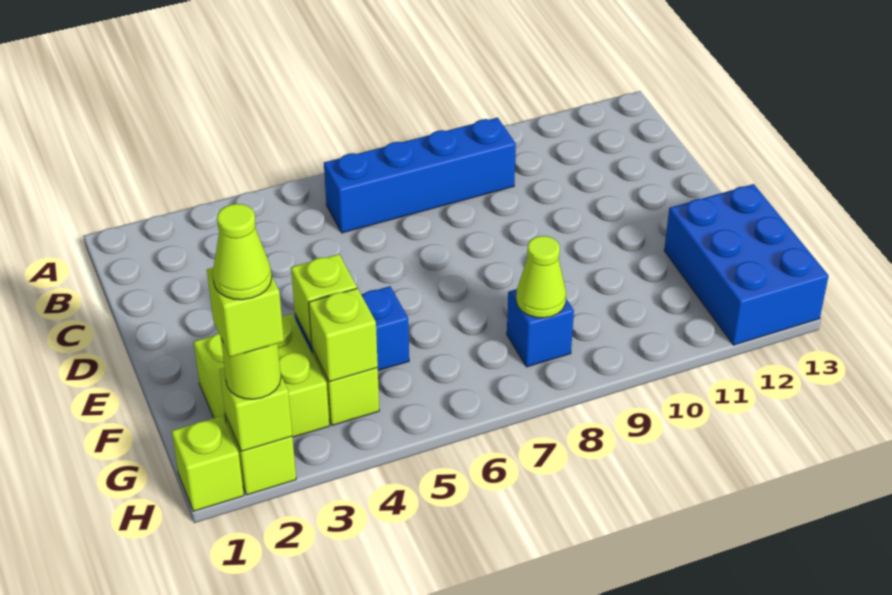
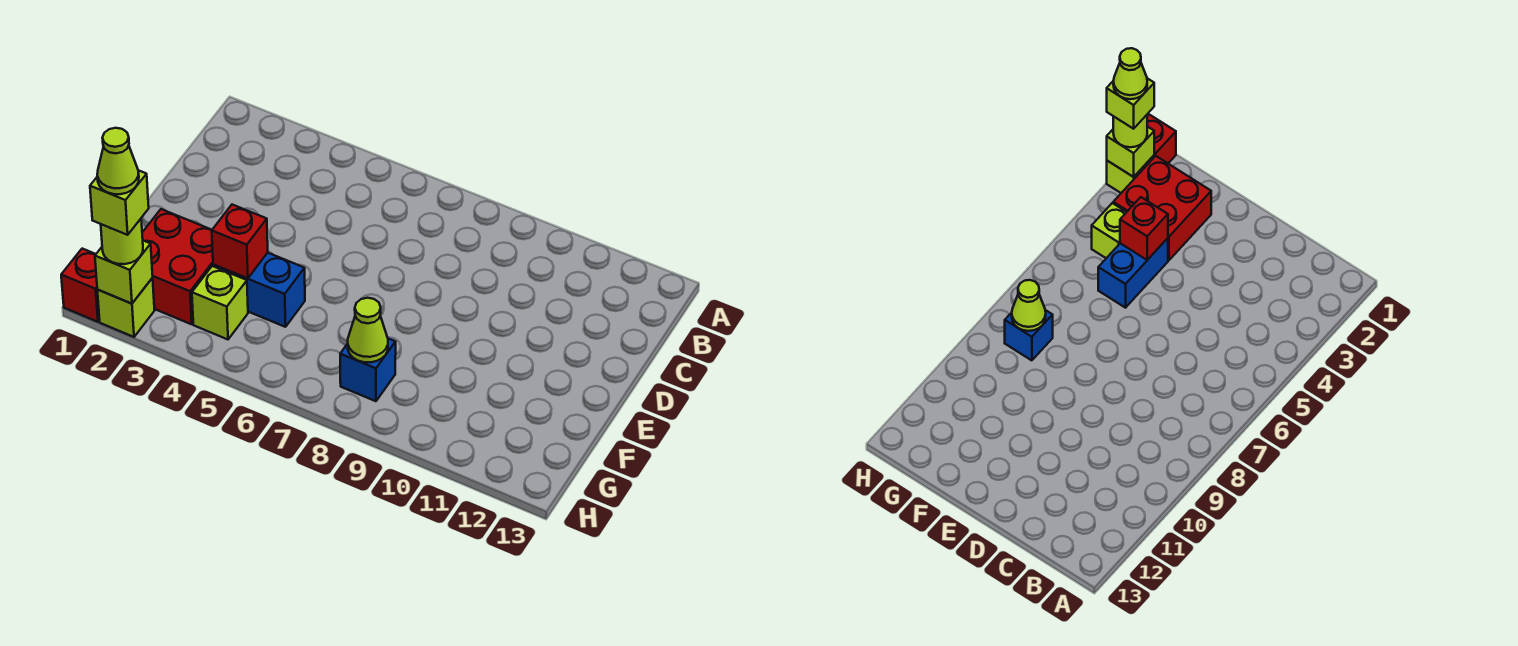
blue brick B6:B9 level 1 -> none
lime brick F2:G3 level 1 -> red brick F2:G3 level 1
lime brick F4 level 2 -> red brick F4 level 2
blue brick F12:H13 level 1 -> none
lime brick G4 level 2 -> none
lime brick H1 level 1 -> red brick H1 level 1

